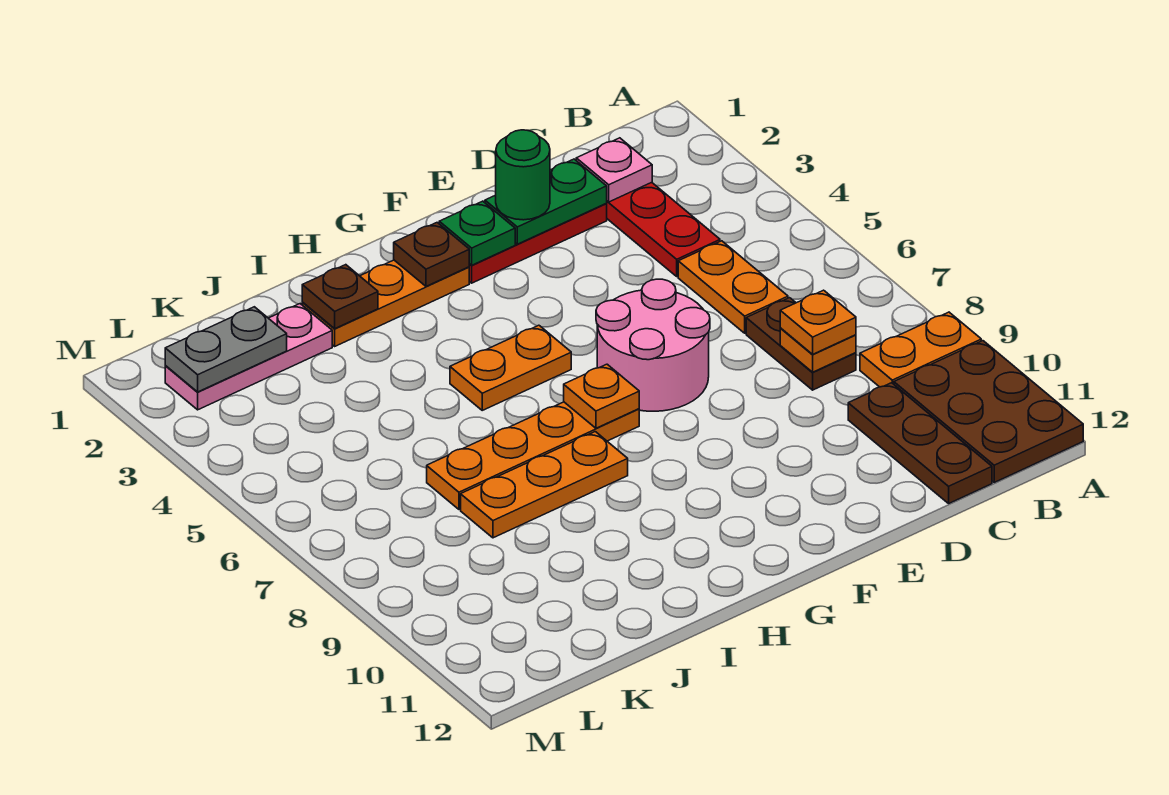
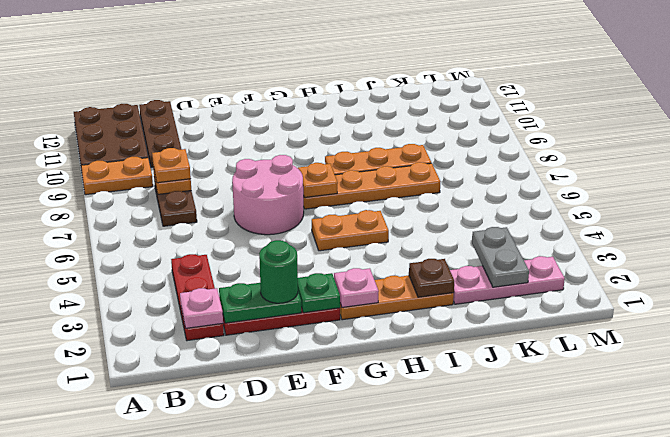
orange plate C5:C6 level 1 -> none
brown plate G2 level 2 -> pink plate G2 level 2
grey plate K2:L2 level 2 -> grey plate K2:K3 level 2

